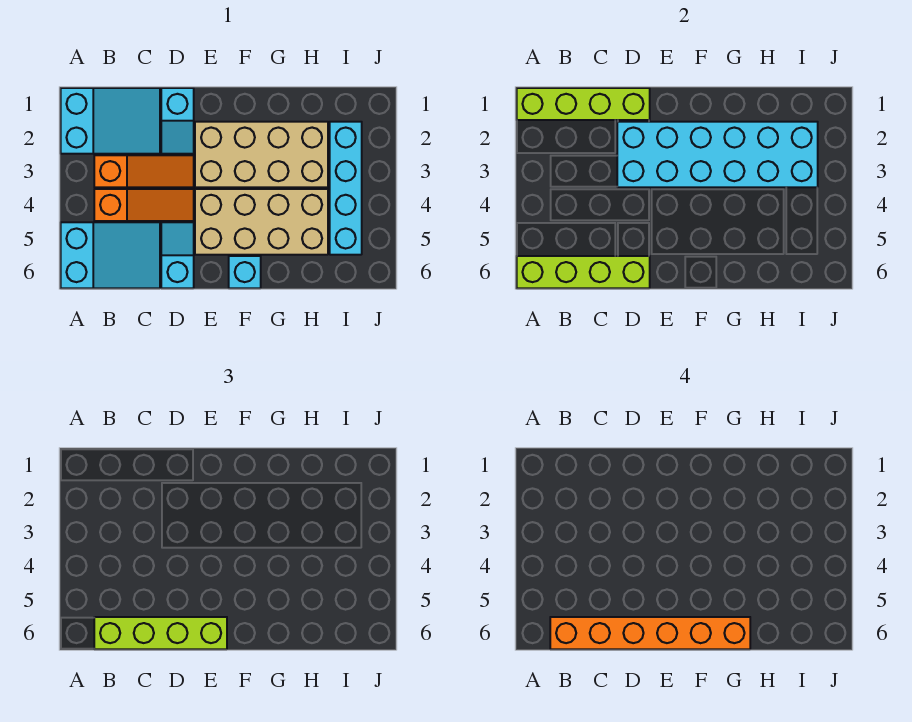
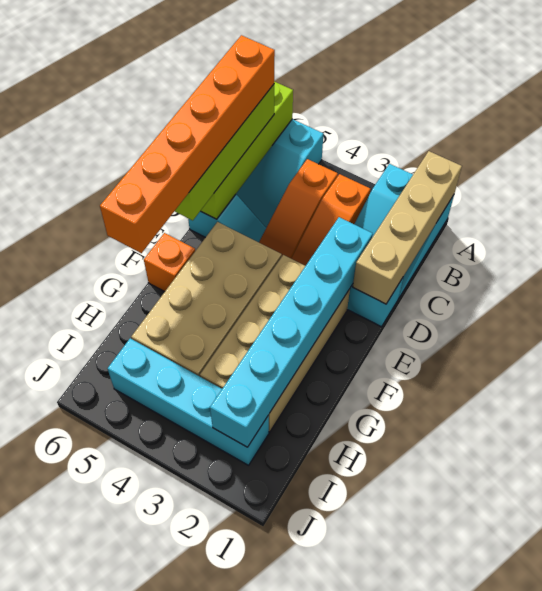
lime brick A1:D1 level 2 -> tan brick A1:D1 level 2
cyan brick D2:I3 level 2 -> cyan brick D2:I2 level 2
cyan brick F6 level 1 -> orange brick F6 level 1

